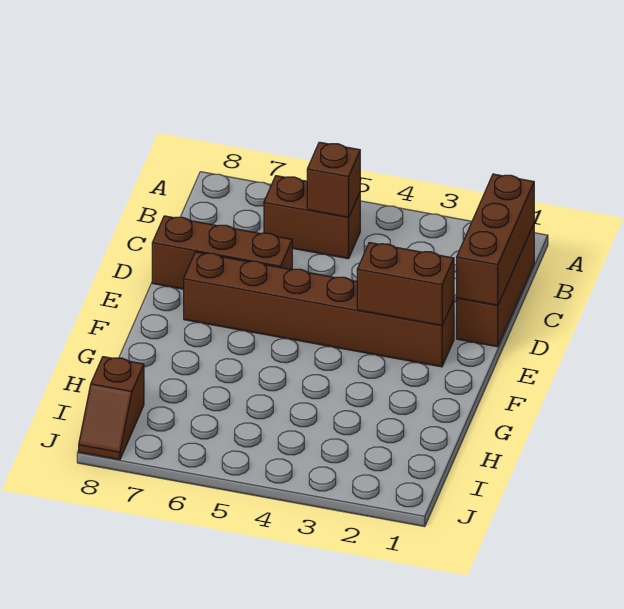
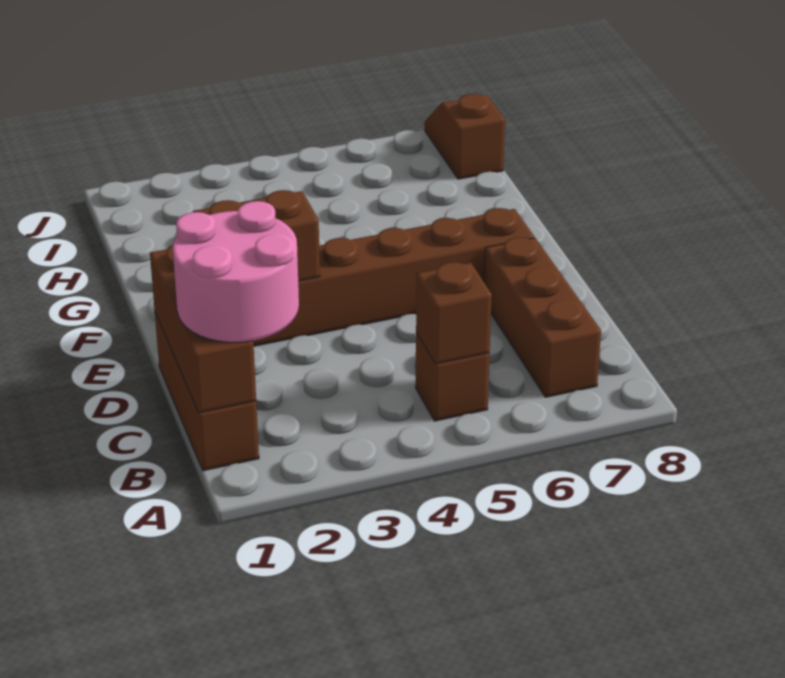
none -> pink round brick B1:C2 level 3
brown brick B5:B6 level 1 -> brown brick B5 level 1
brown brick D6:D8 level 1 -> brown brick B7:D7 level 1

